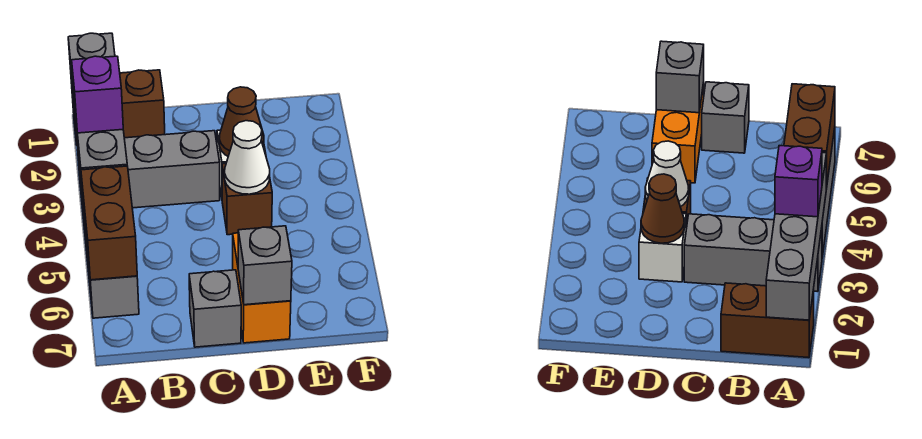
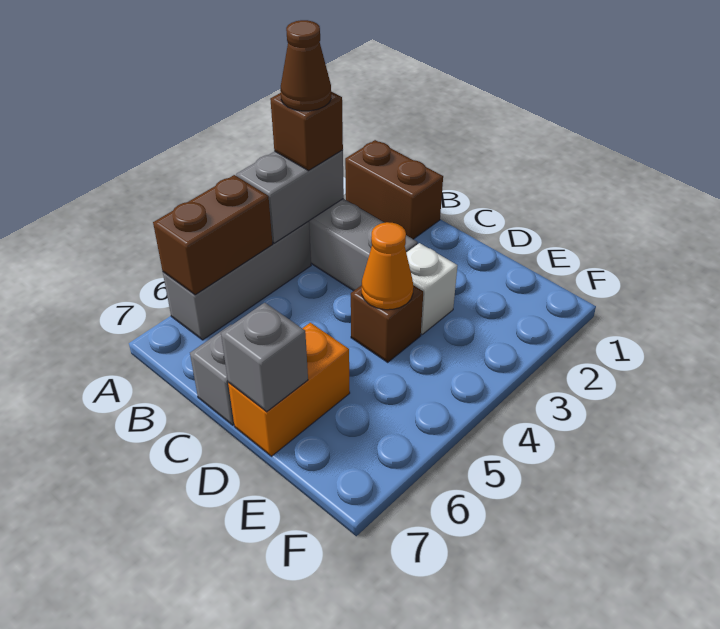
grey brick A1:A4 level 2 -> grey brick A3:A4 level 2
purple brick A3 level 3 -> brown brick A3 level 3
brown cone D3 level 2 -> brown cone A3 level 4
white cone D4 level 2 -> orange cone D4 level 2

